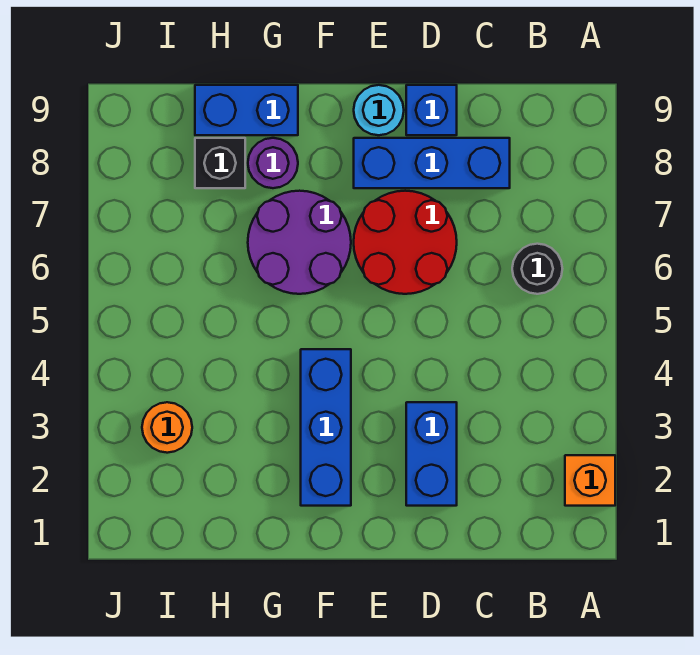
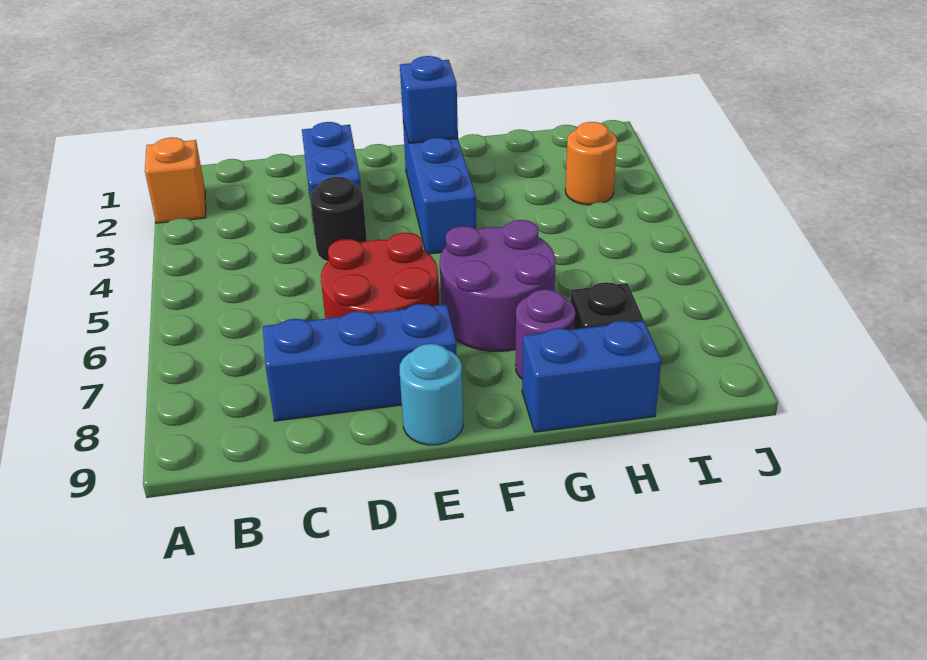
black round brick B6 level 1 -> black round brick D4 level 1
blue brick D9 level 1 -> blue brick F2 level 2

